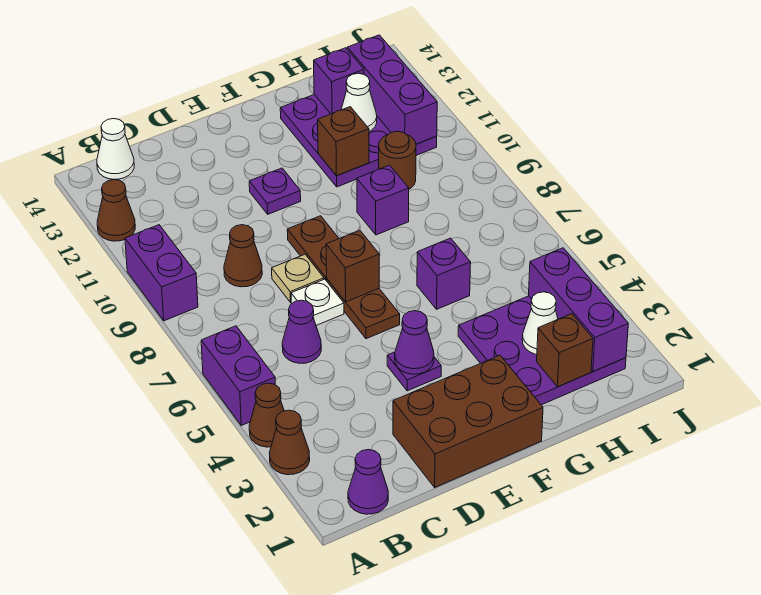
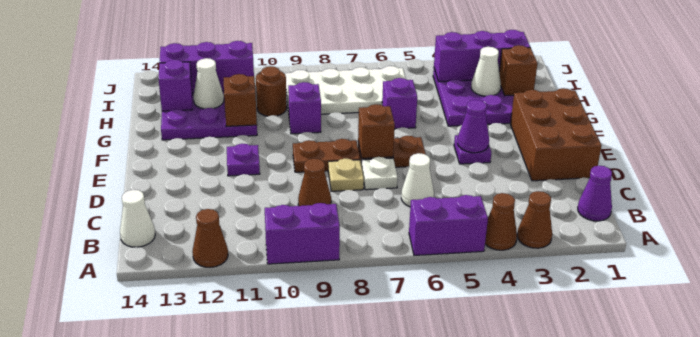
purple cone C6 level 1 -> white cone C6 level 1
none -> white plate H6:I9 level 1

